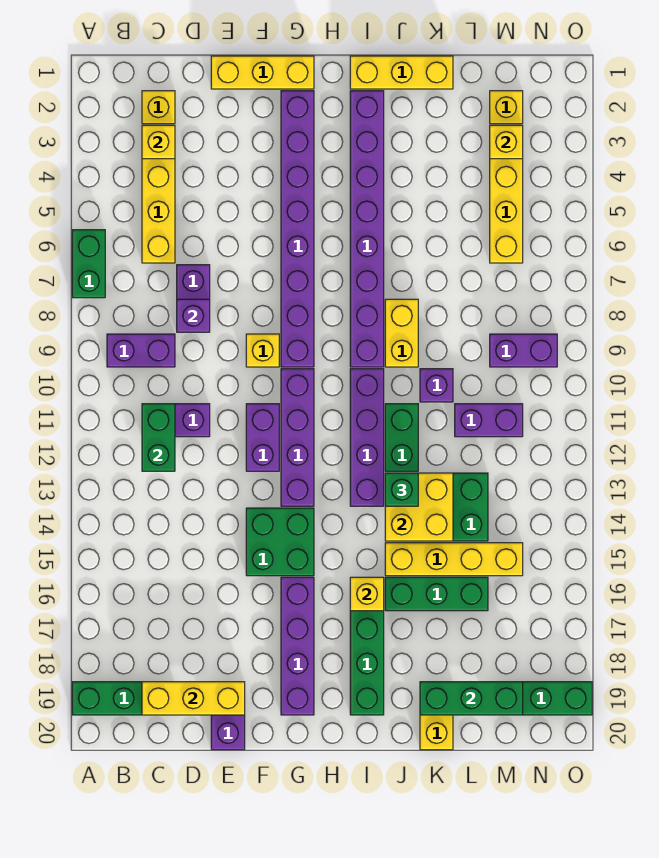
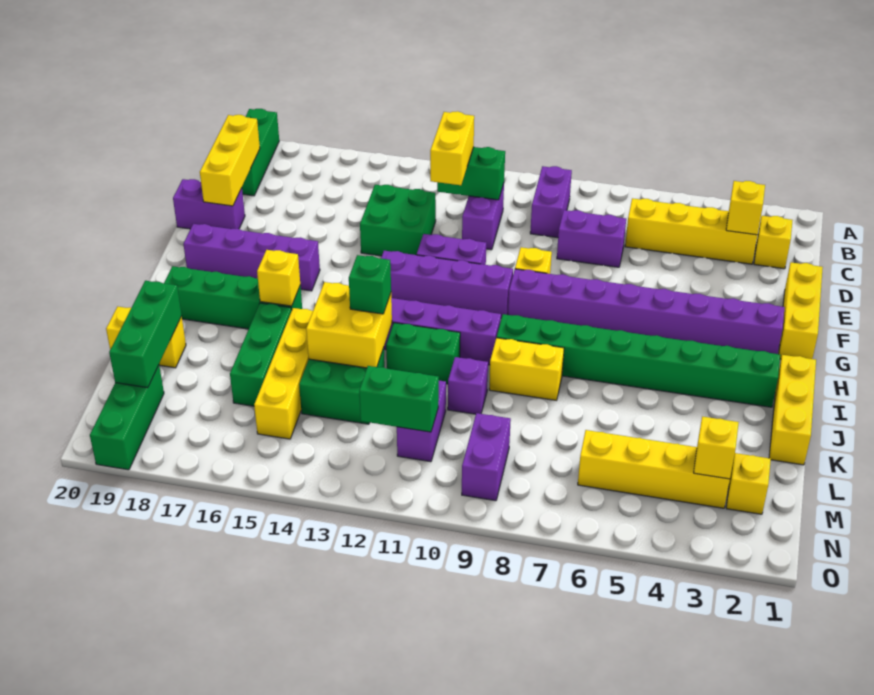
green brick A6:A7 level 1 -> green brick M11:M12 level 2
none -> yellow brick C12:D12 level 3
purple brick D8 level 2 -> none
green brick F14:G15 level 1 -> green brick D13:E14 level 1
purple brick I2:I9 level 1 -> green brick I2:I9 level 1

